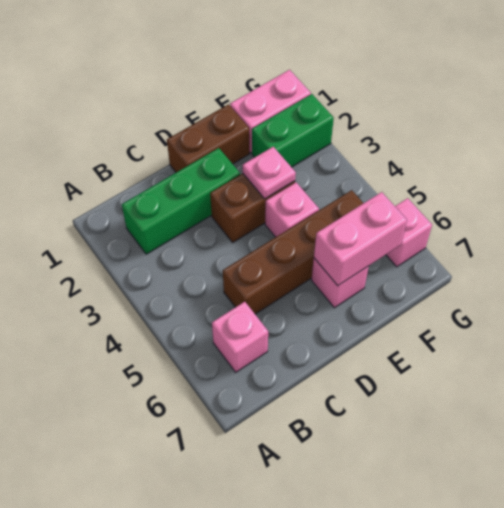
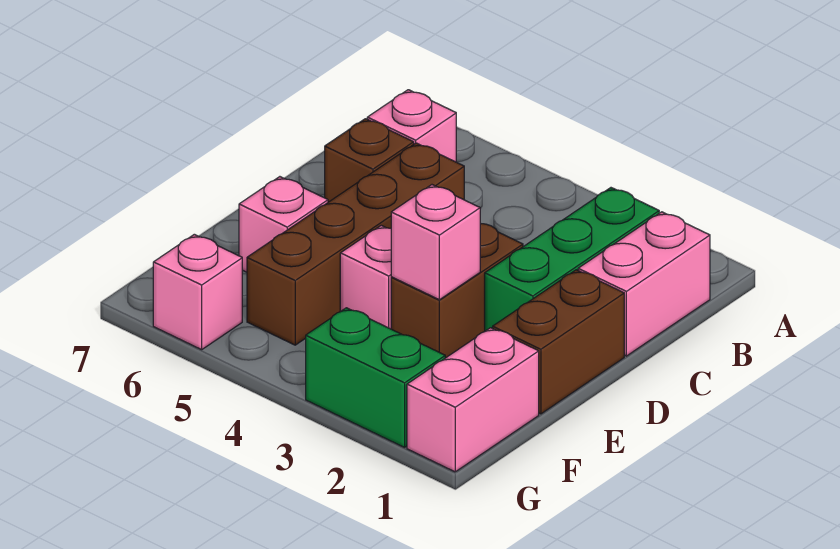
none -> brown brick C6 level 1
pink plate E3 level 2 -> pink brick E3 level 2
pink brick E6:F6 level 2 -> pink brick B1:C1 level 1
green brick F2:G2 level 1 -> green brick G2:G3 level 1

